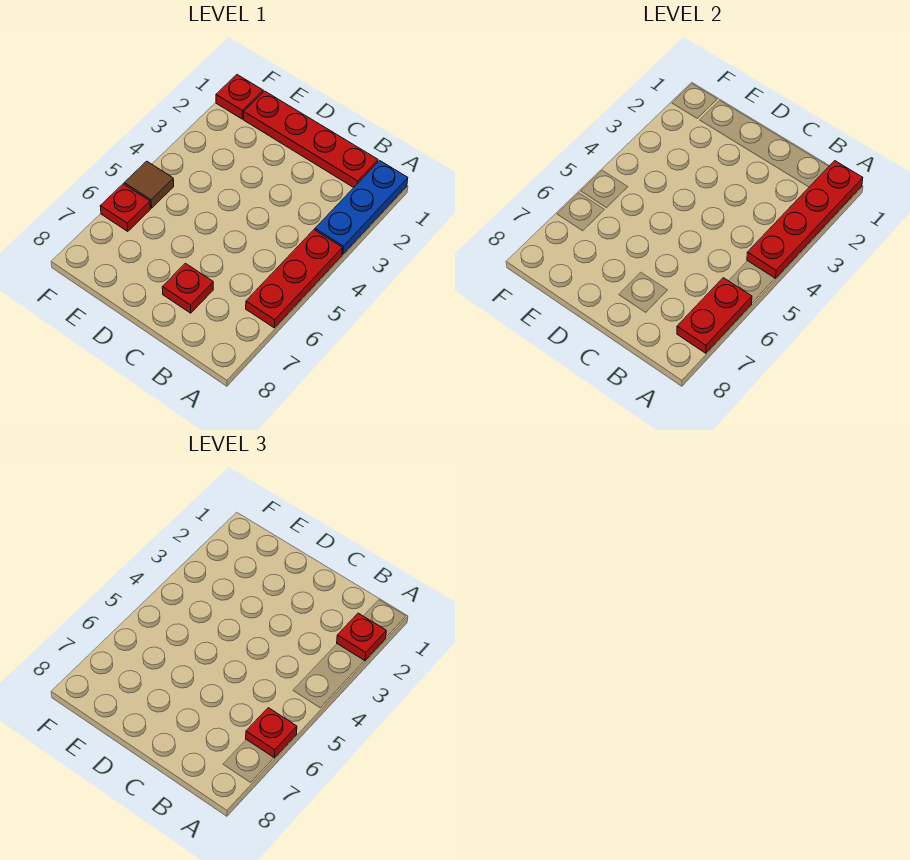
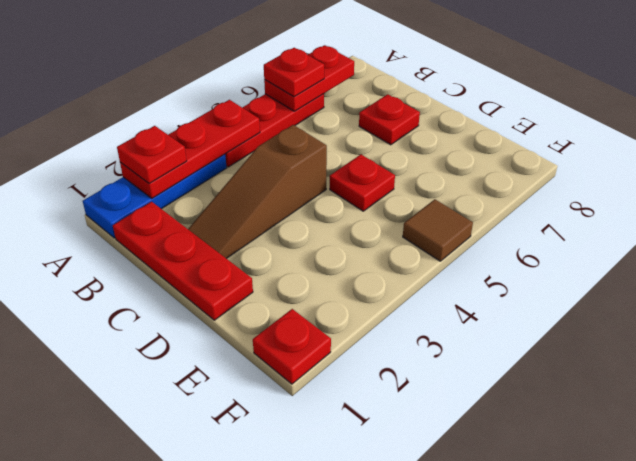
red plate A1:A4 level 2 -> red plate A2:A4 level 2
red plate B1:E1 level 1 -> red plate B1:D1 level 1
none -> brown slope C2:C4 level 1 top 4
red plate F6 level 1 -> red plate D5 level 1

